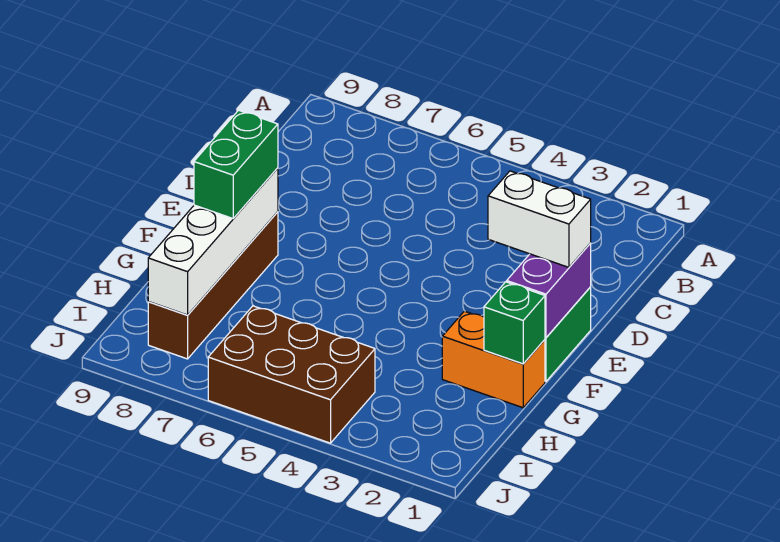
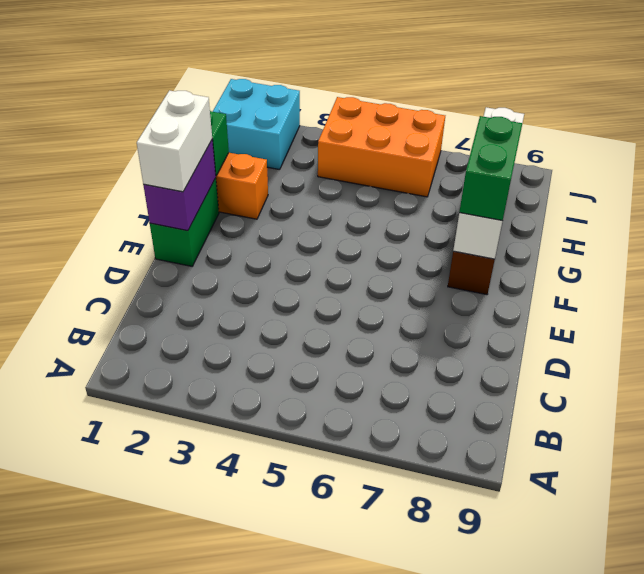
white brick E1:E2 level 3 -> white brick E1:F1 level 3
none -> cyan brick I1:J2 level 1
brown brick I4:J6 level 1 -> orange brick I4:J6 level 1

